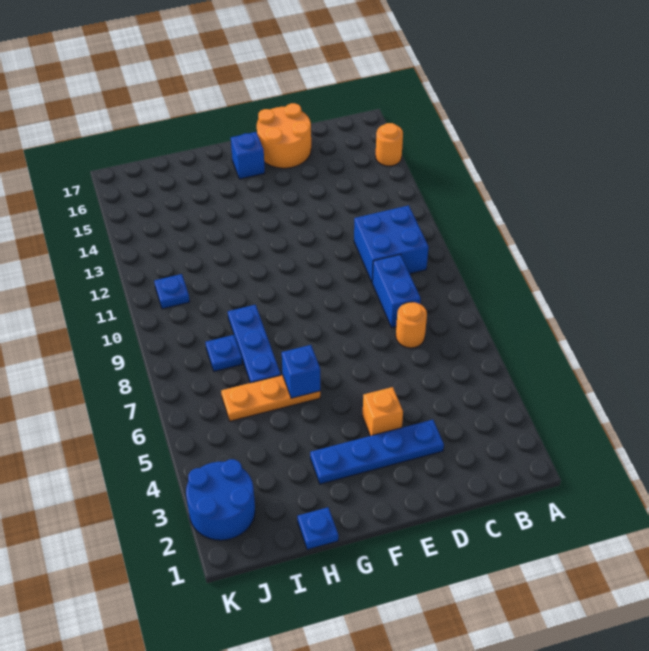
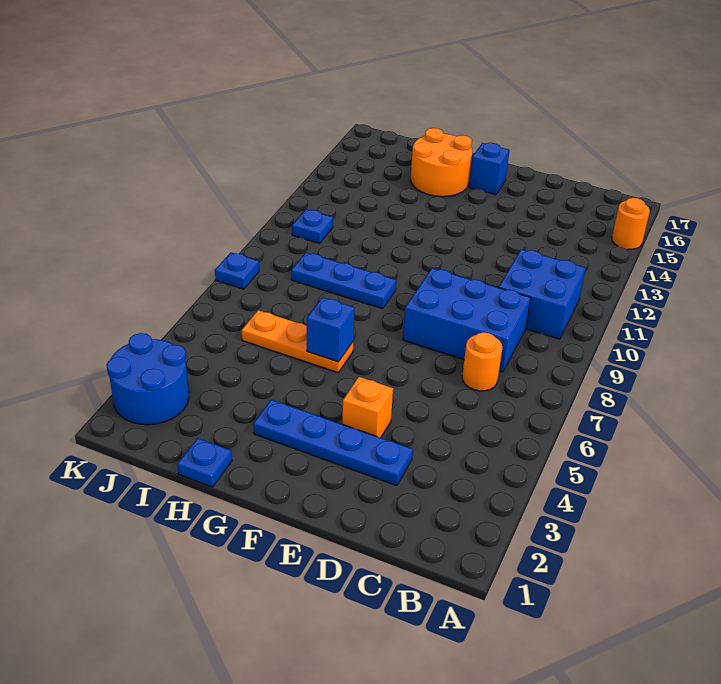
blue brick C8:C9 level 1 -> blue brick C8:E9 level 1
orange round brick D16:E17 level 1 -> orange round brick G15:H16 level 1
blue plate H7:H9 level 1 -> blue plate G9:I9 level 1
blue plate I8 level 1 -> blue plate K8 level 1

